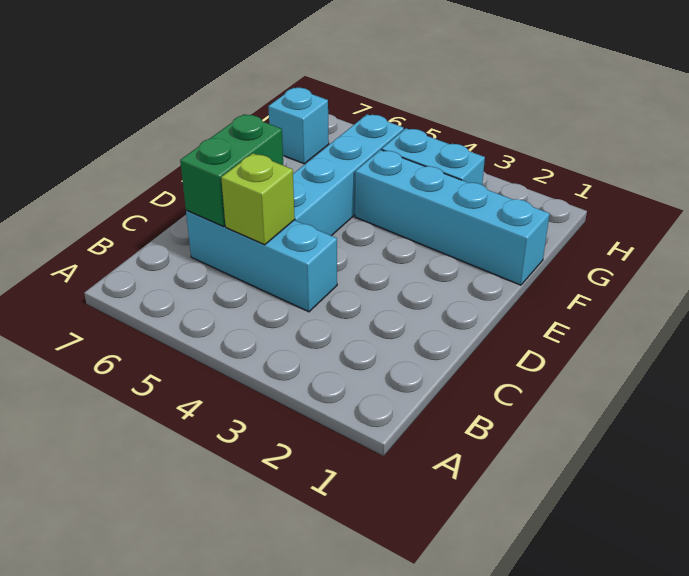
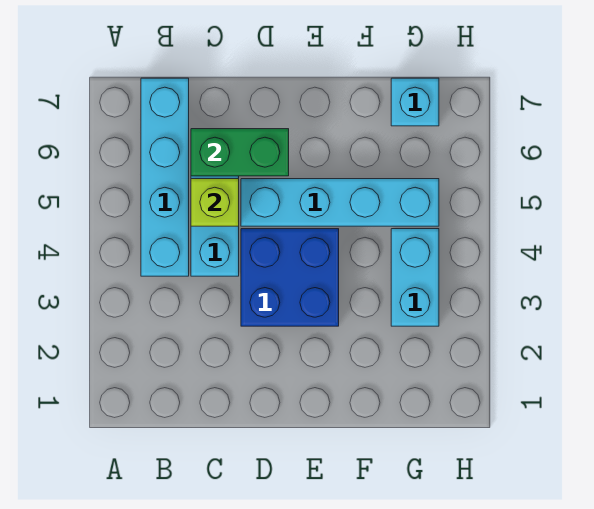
none -> blue brick D3:E4 level 1
cyan brick F1:F4 level 1 -> cyan brick B4:B7 level 1

